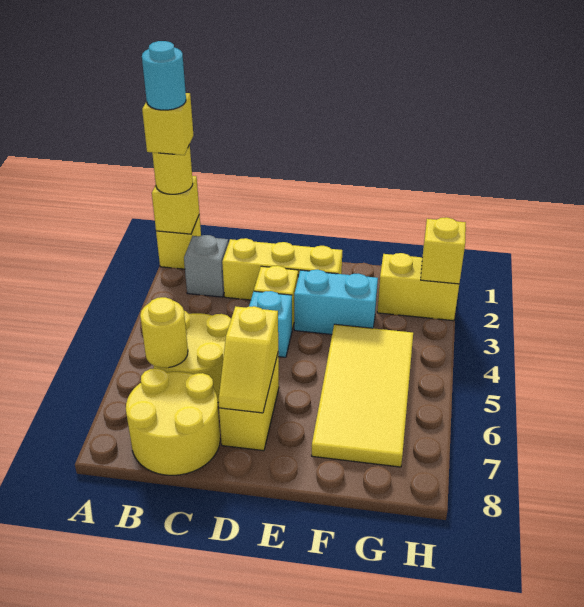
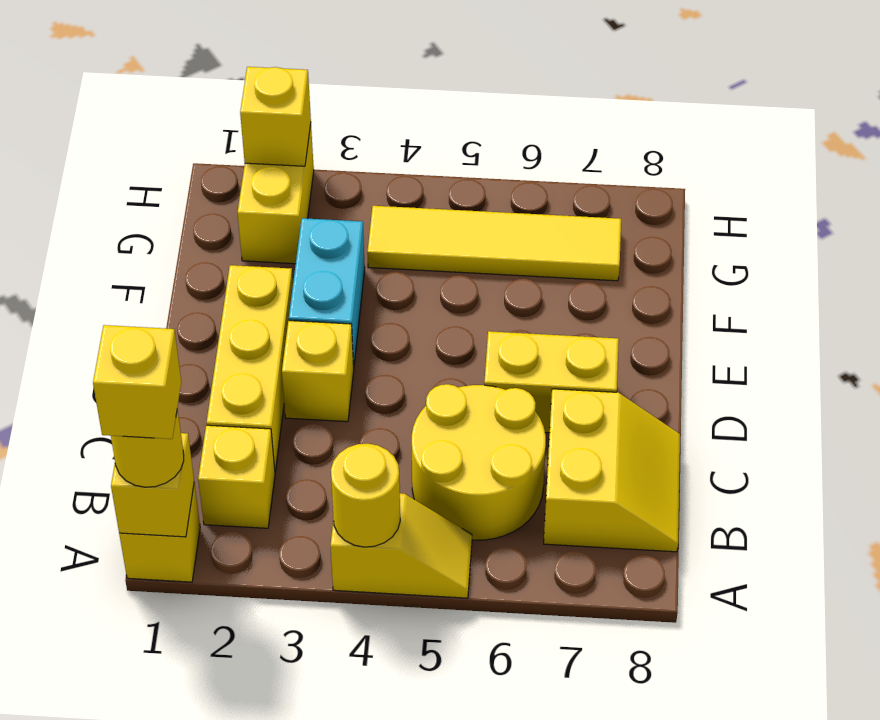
cyan round brick A1 level 5 -> none
grey brick B2 level 1 -> yellow brick B2 level 1
yellow round brick B6 level 2 -> yellow round brick A4 level 2
yellow round brick B7:C8 level 1 -> yellow slope B7:C8 level 1 top 7
cyan brick D4 level 1 -> none
yellow slope D6:D7 level 2 top 6 -> yellow slope A4:A5 level 1 top 4
yellow tile F4:G7 level 1 -> yellow tile G4:G7 level 1

